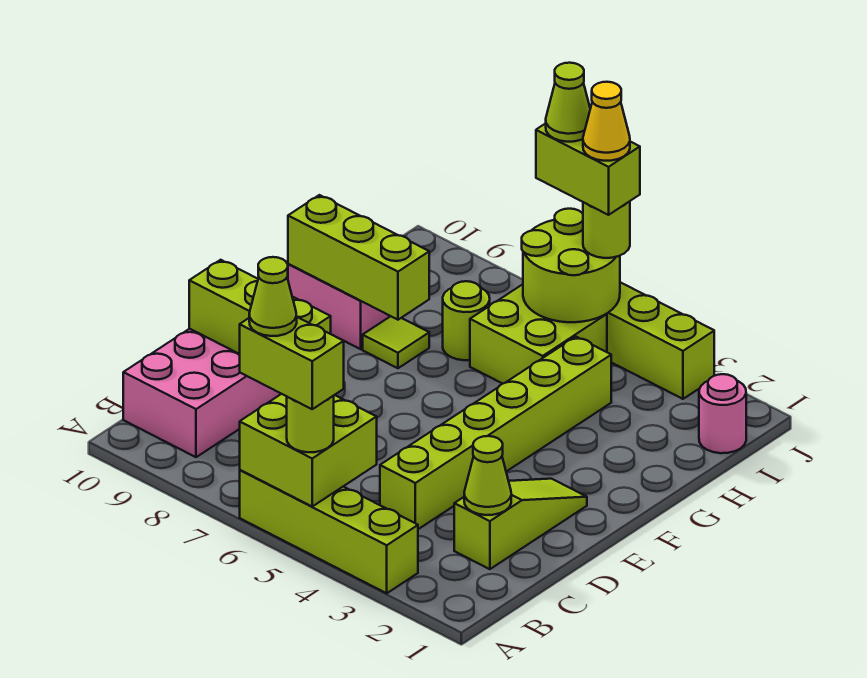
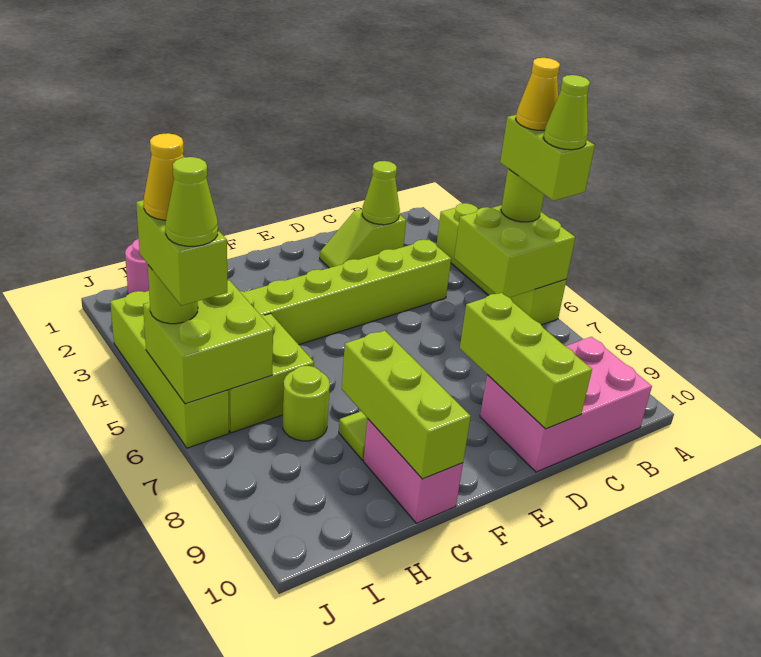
none -> yellow cone A5 level 5
lime slope C2:E2 level 1 top C -> lime slope C2:D2 level 1 top C
lime round brick I5:J6 level 2 -> lime brick I5:J6 level 2

